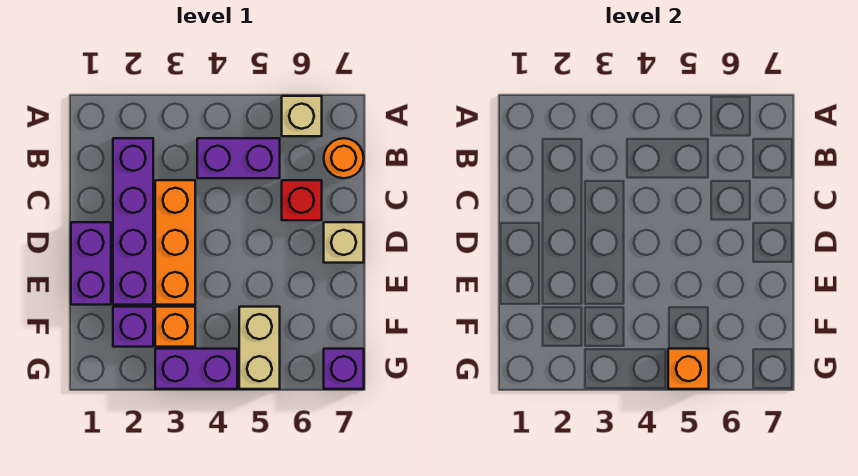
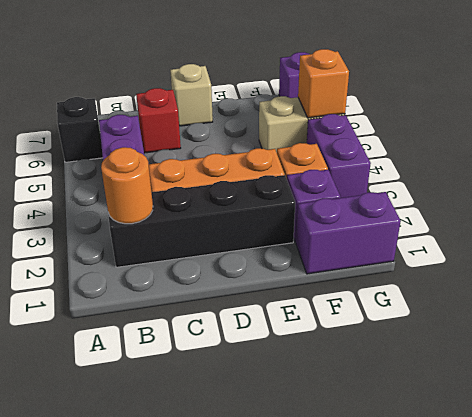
tan brick A6 level 1 -> black brick A6 level 1
purple brick B2:E2 level 1 -> black brick B2:E2 level 1
orange round brick B7 level 1 -> orange round brick B2 level 2
purple brick D1:E1 level 1 -> purple brick F1:G1 level 1

